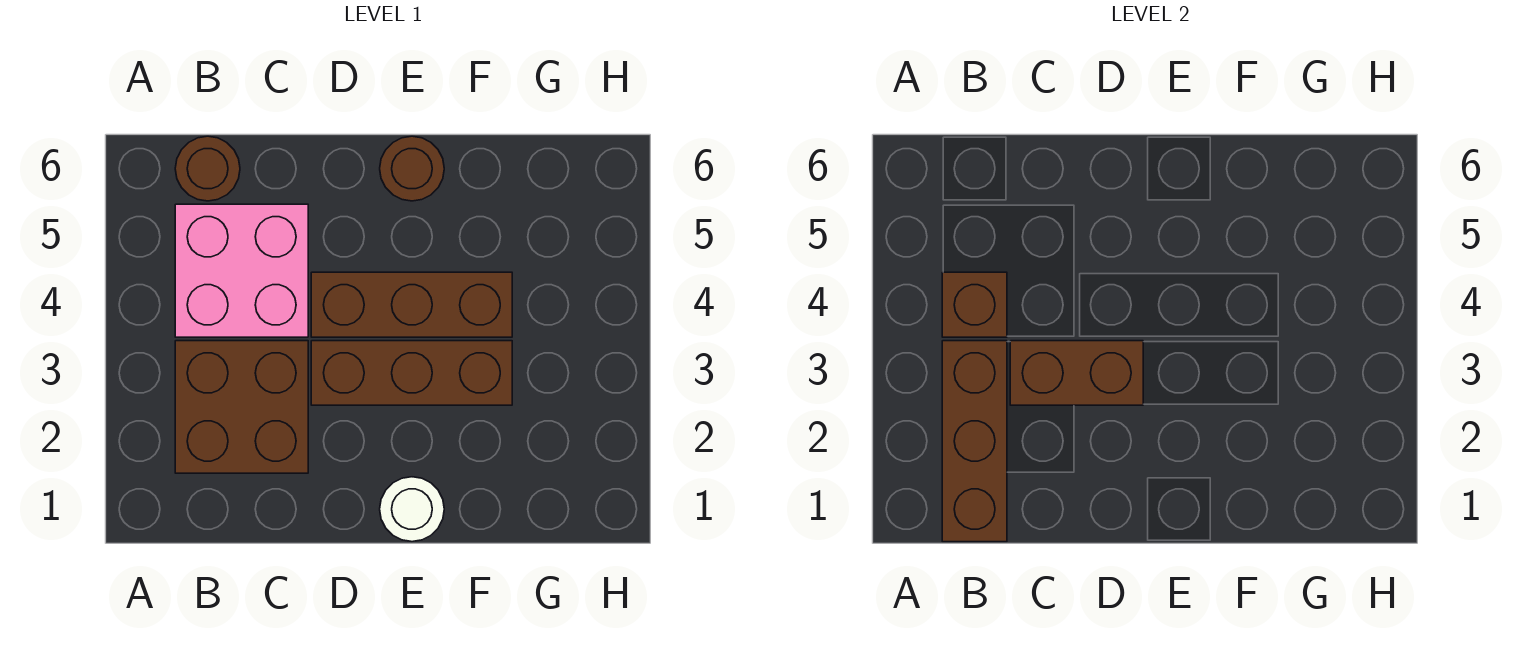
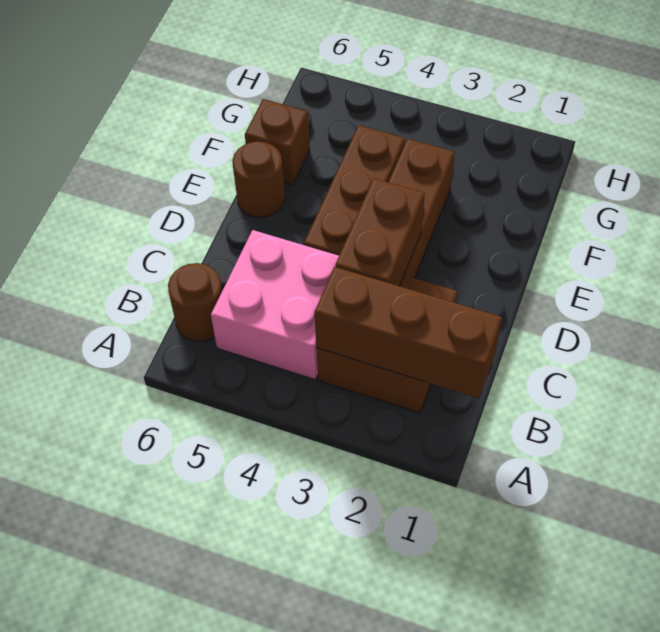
brown brick B4 level 2 -> brown brick F6 level 1
white round brick E1 level 1 -> none

